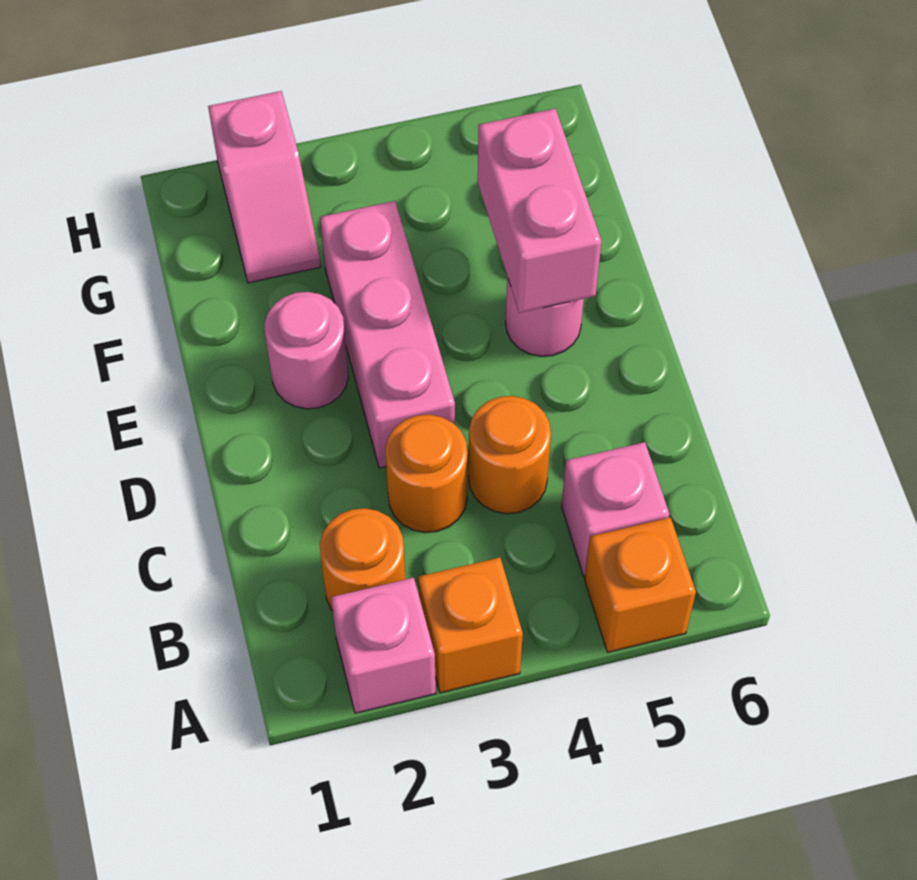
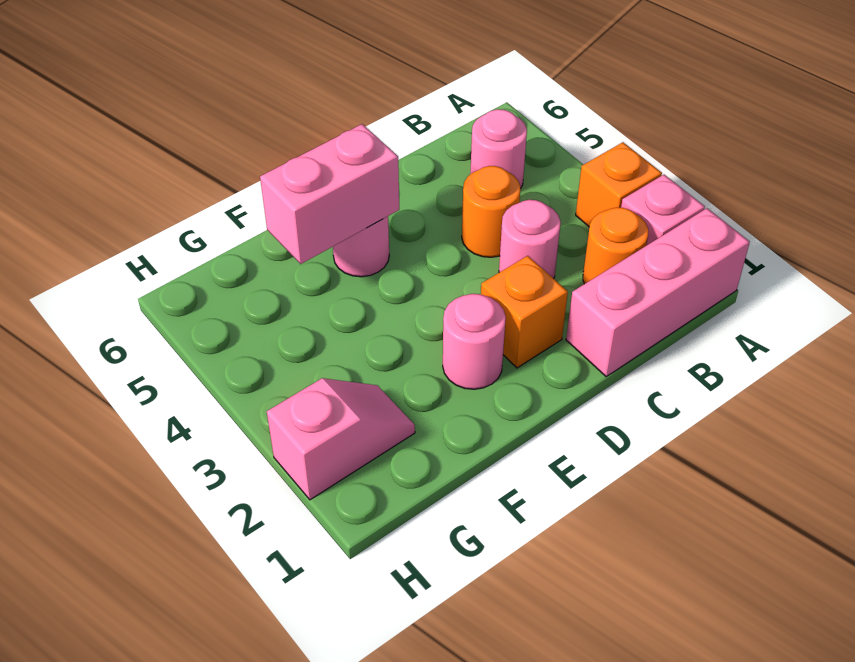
orange brick A5 level 1 -> orange brick D2 level 1
pink brick B5 level 1 -> pink round brick B5 level 1
orange round brick C3 level 1 -> pink round brick C3 level 1
pink brick D3:F3 level 1 -> pink brick A1:C1 level 1

